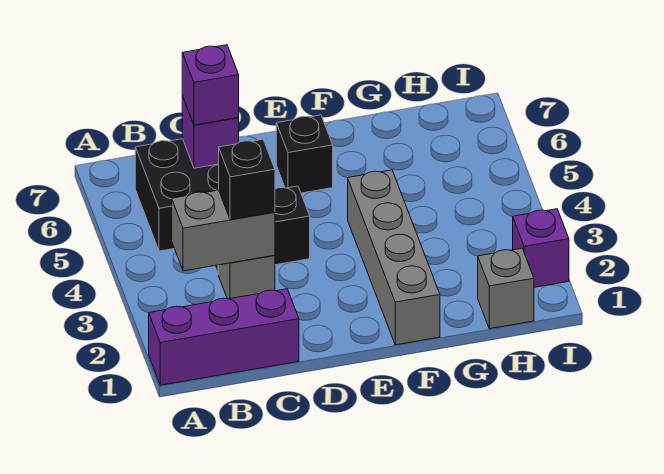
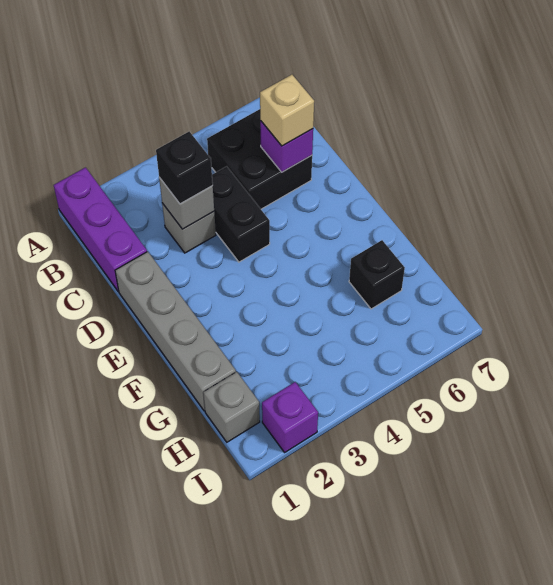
grey brick B3:C3 level 2 -> grey brick C3 level 2
purple brick C6 level 3 -> tan brick C6 level 3
black brick E6 level 1 -> black brick G6 level 1
grey brick F1:F4 level 1 -> grey brick D1:G1 level 1

